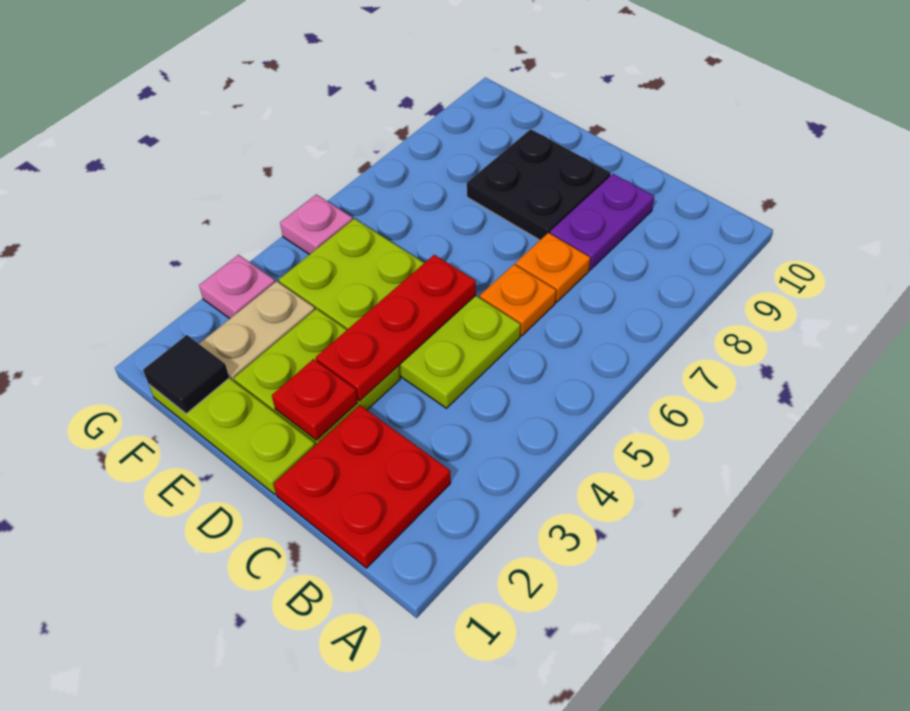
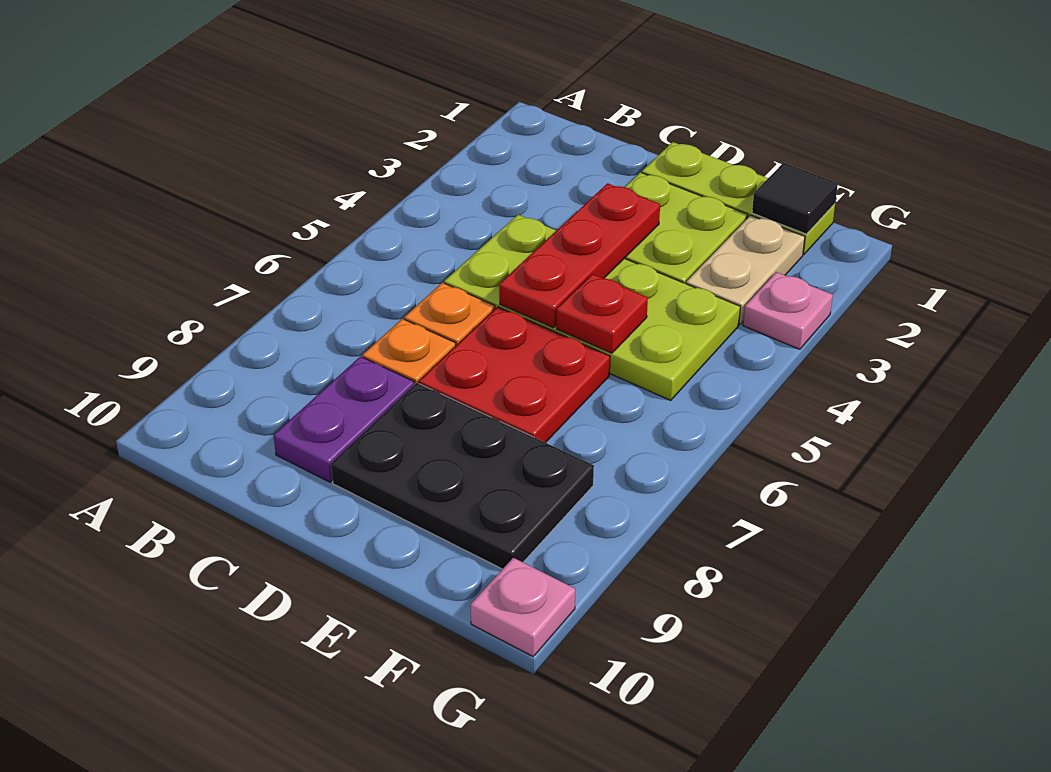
red plate B1:C2 level 1 -> red plate D6:E7 level 1
red plate D2 level 2 -> red plate E5 level 2
black plate D8:E9 level 1 -> black plate D8:F9 level 1
pink plate G5 level 1 -> pink plate G10 level 1

